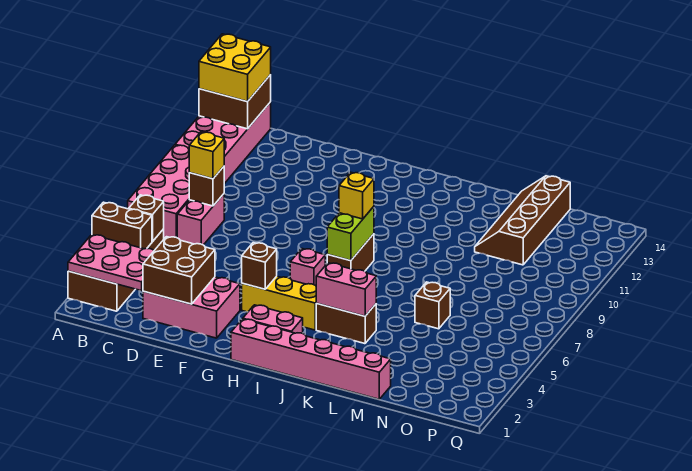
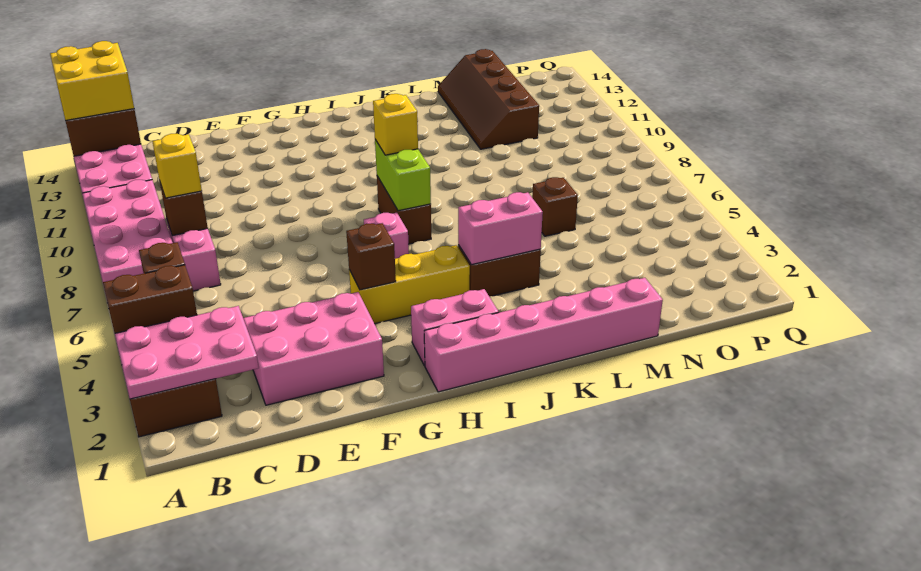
brown brick D2:E3 level 2 -> none

